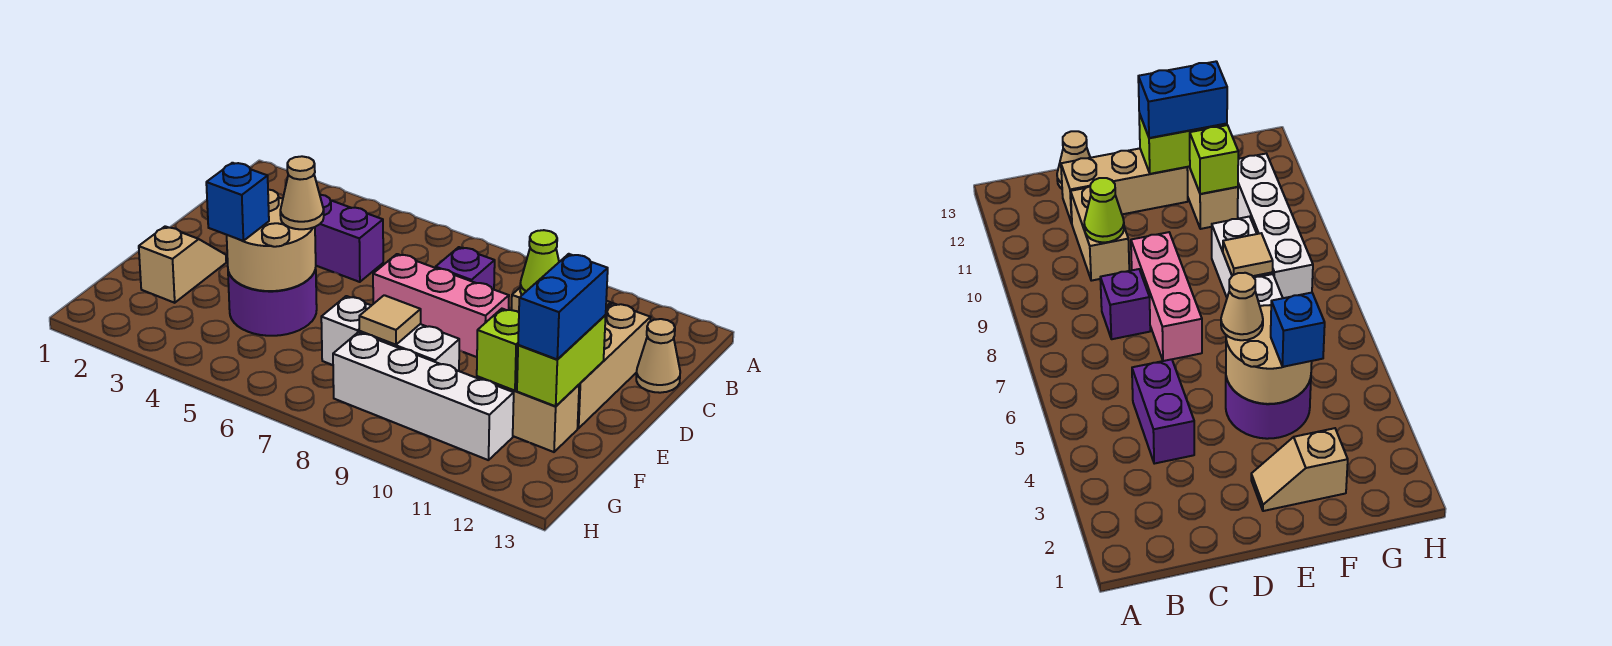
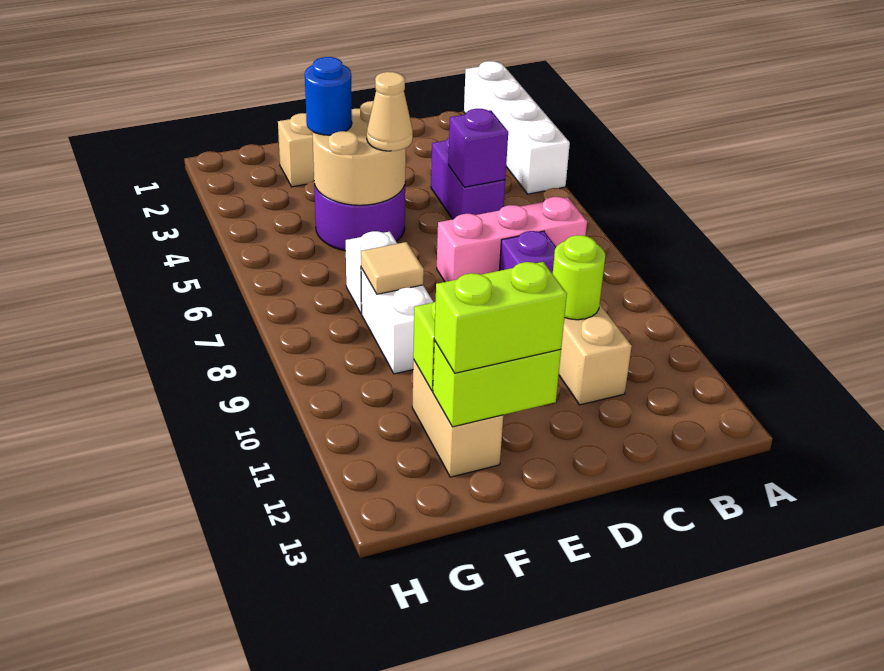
none -> purple brick C5 level 2
lime cone C10 level 2 -> lime round brick C10 level 2
tan brick C12:E12 level 1 -> none
tan cone C13 level 1 -> none
pink brick D7:D9 level 1 -> pink brick B7:D7 level 1
blue brick E12:F12 level 3 -> lime brick E12:F12 level 3
blue brick F4 level 3 -> blue round brick F4 level 3
white brick G8:G11 level 1 -> white brick A1:A4 level 1

